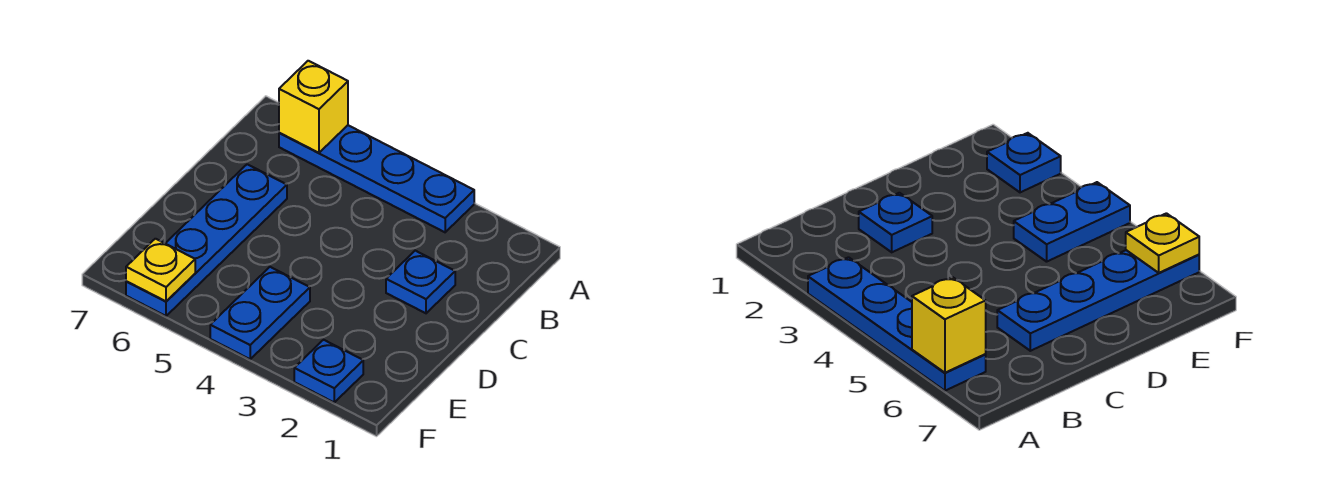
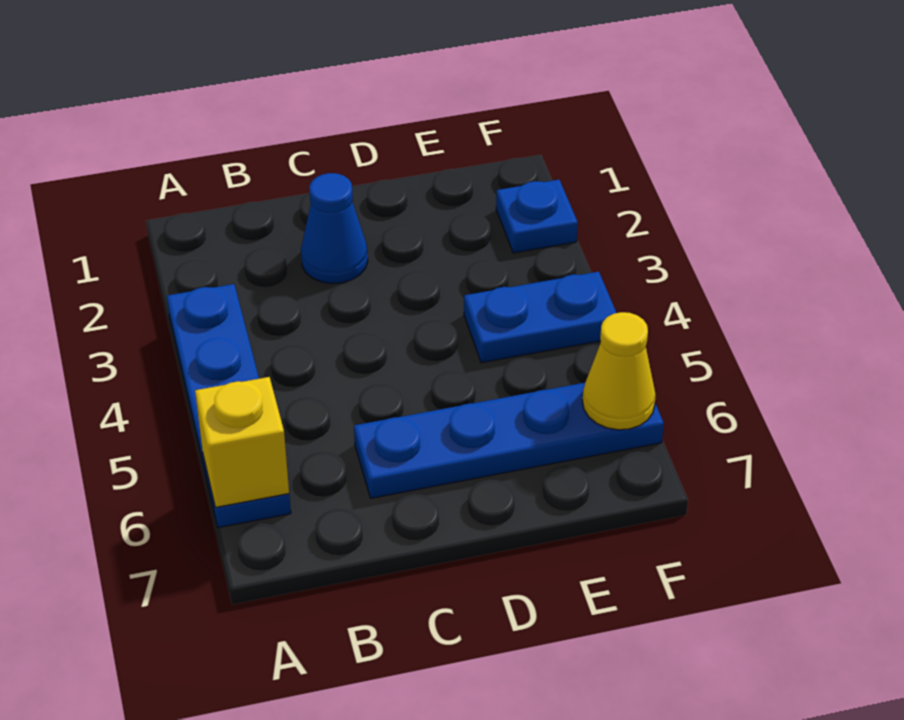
blue plate C2 level 1 -> blue cone C2 level 1
yellow plate F6 level 2 -> yellow cone F6 level 2

